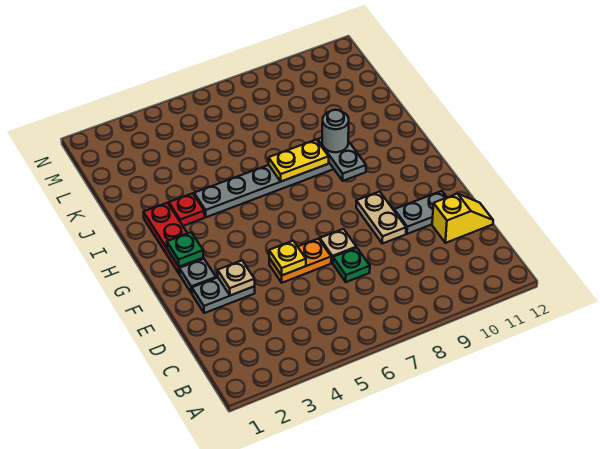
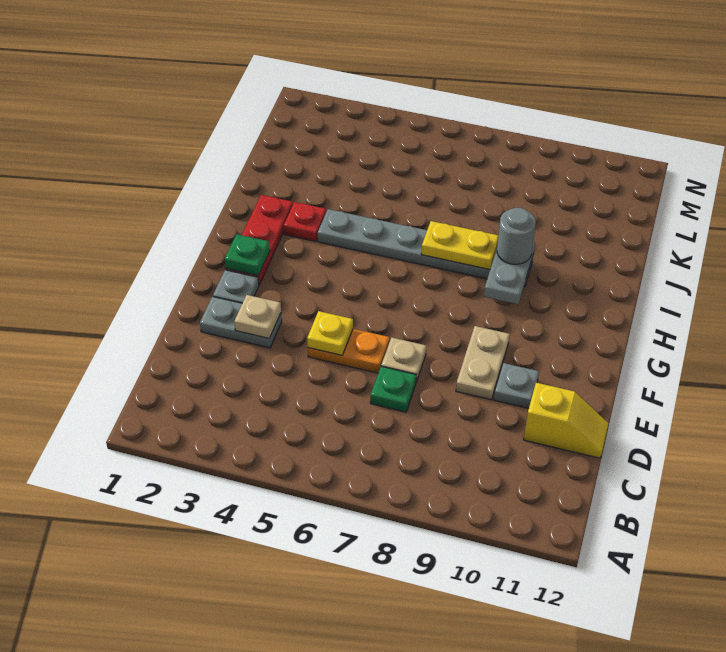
grey plate E10:E11 level 1 -> grey plate E10 level 1

